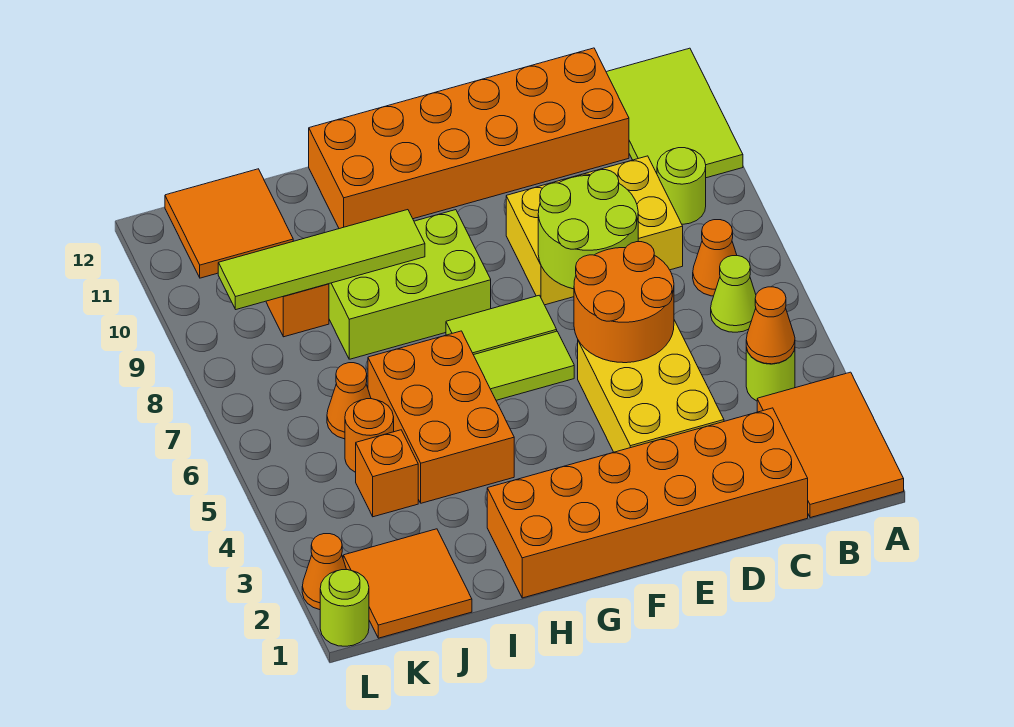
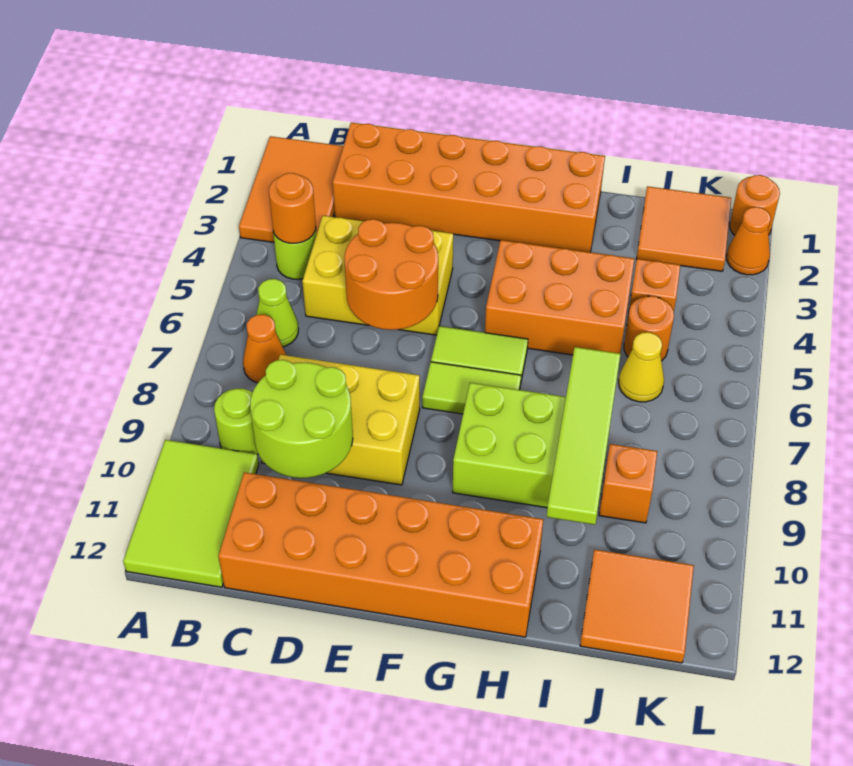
orange cone B4 level 2 -> orange round brick B4 level 2
yellow brick D3:E5 level 1 -> yellow brick C4:E5 level 1
lime round brick D7:E8 level 2 -> lime round brick C9:D10 level 2
orange brick H4:I6 level 1 -> orange brick G4:I5 level 1
lime tile H9:K9 level 2 -> lime tile I7:I10 level 2
orange cone J6 level 1 -> yellow cone J6 level 1
lime round brick L1 level 1 -> orange round brick L1 level 1

